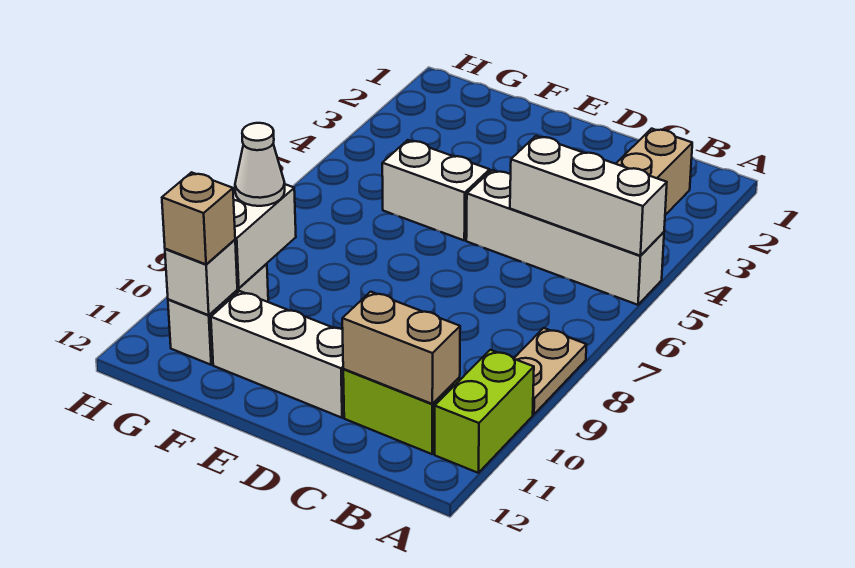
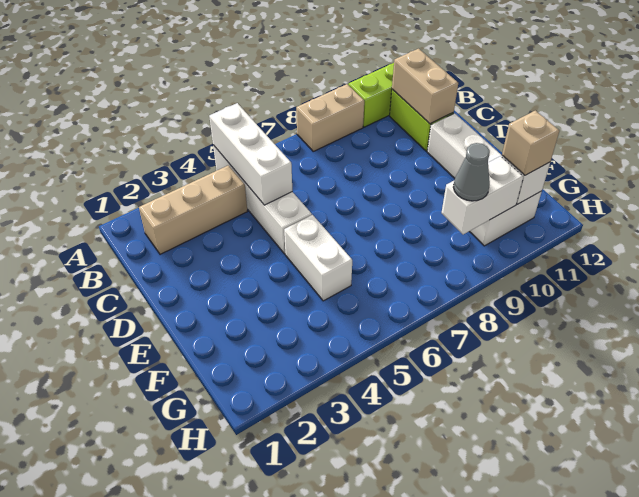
tan plate A8:A9 level 1 -> tan brick A8:A9 level 1
white cone G9 level 3 -> grey cone G9 level 3

